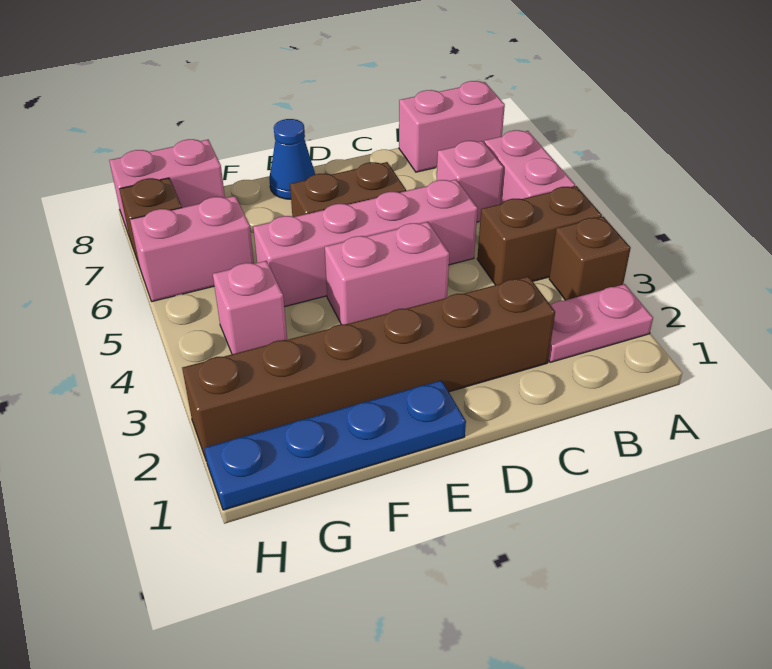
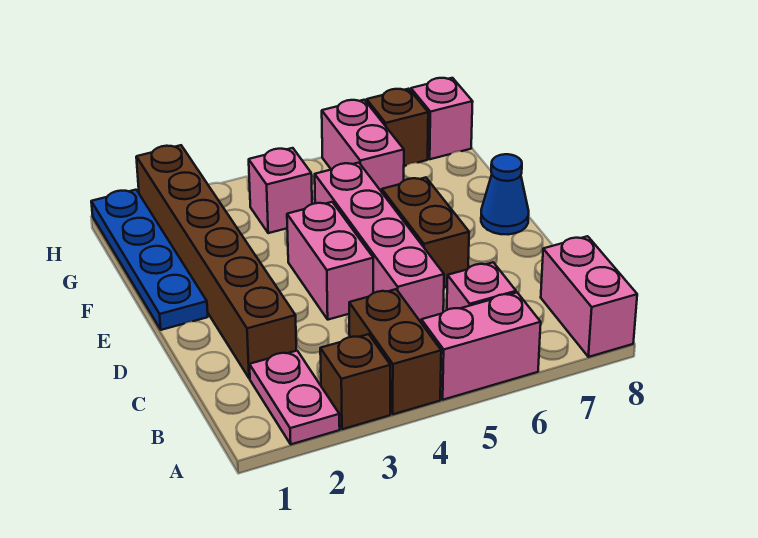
pink brick G8:H8 level 1 -> pink brick H8 level 1

